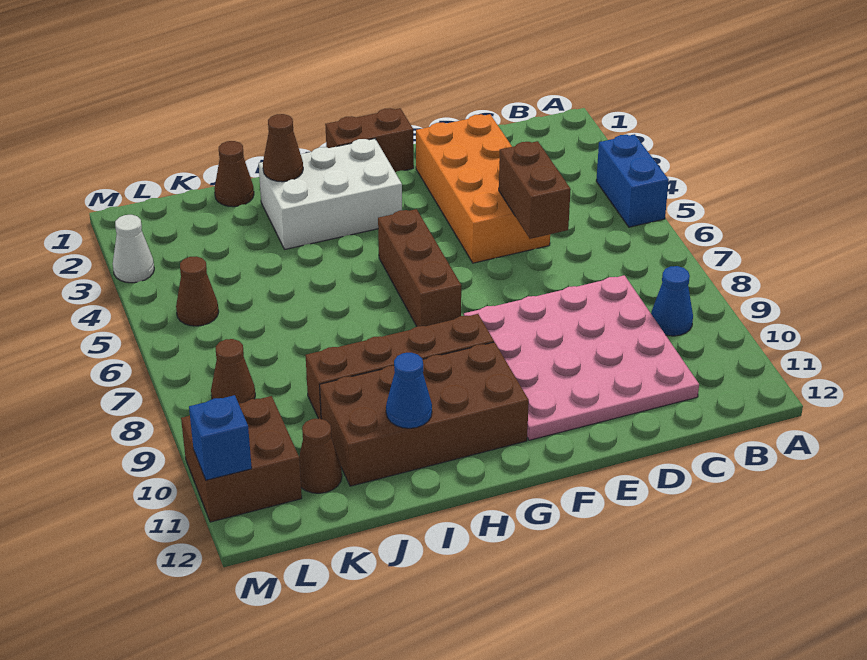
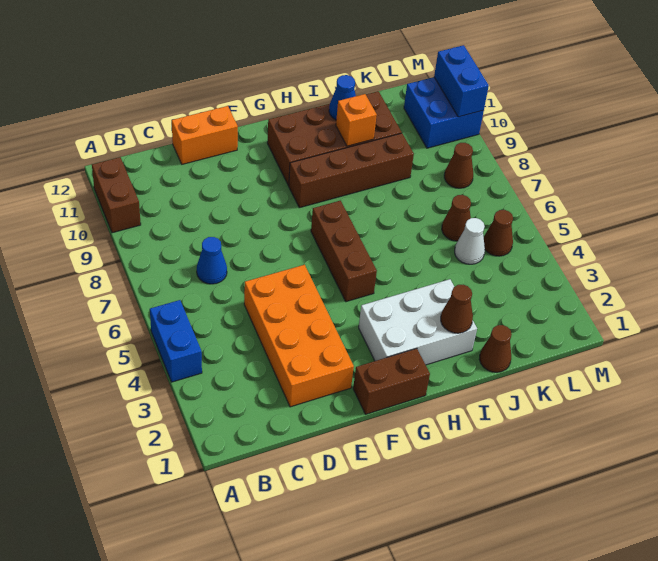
blue cone B9 level 1 -> blue cone C7 level 1
pink plate C8:F11 level 1 -> none
brown brick D5:D6 level 2 -> brown brick A10:A11 level 1
none -> orange brick D12:E12 level 1
none -> orange brick I10 level 2
brown cone K11 level 1 -> brown cone K6 level 1
brown brick L10:M11 level 1 -> blue brick L10:M11 level 1
white cone M3 level 1 -> white cone K5 level 1
blue brick M11 level 2 -> blue brick M10:M11 level 2

